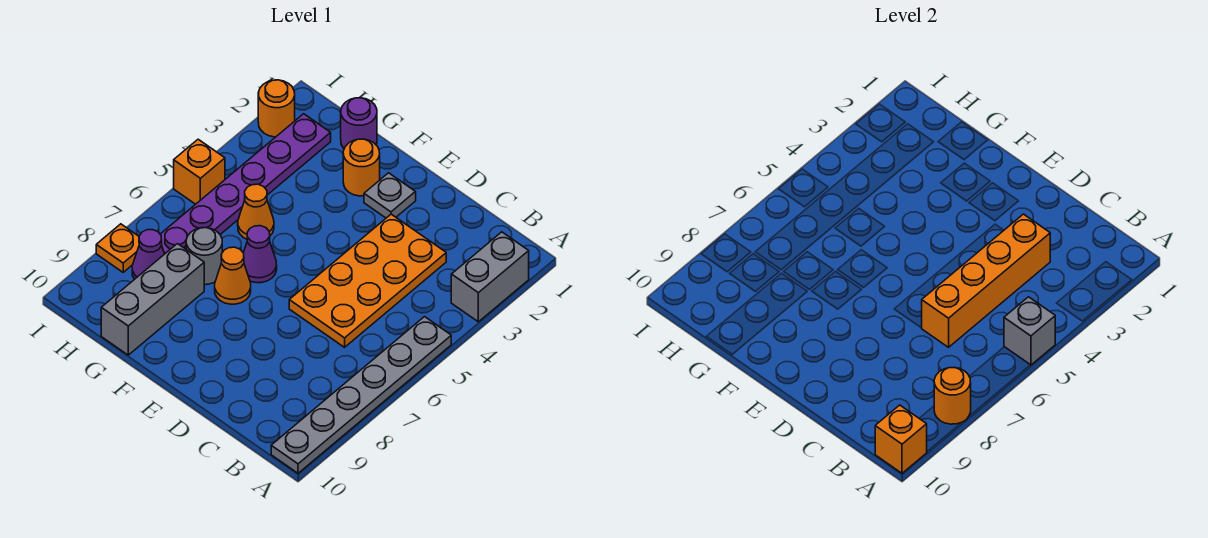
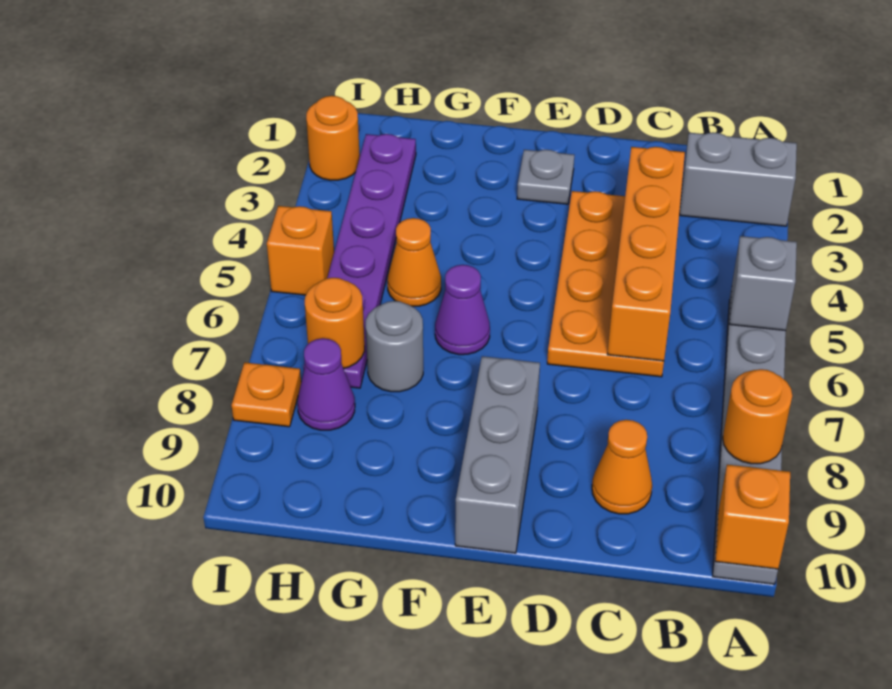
grey brick A2:A3 level 1 -> grey brick A2:B2 level 1
orange round brick F2 level 1 -> orange round brick H7 level 2
orange cone F7 level 1 -> orange cone C9 level 1
purple round brick G1 level 1 -> none
grey brick G8:G10 level 1 -> grey brick E8:E10 level 1

